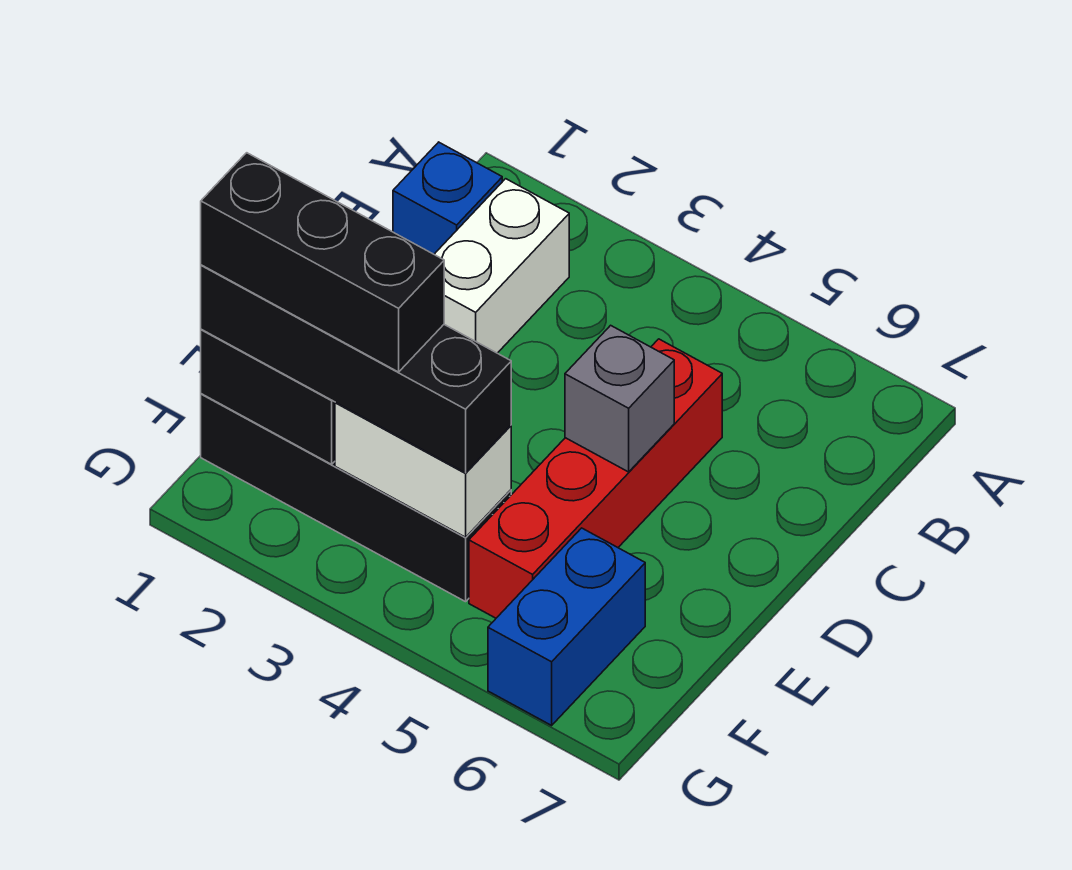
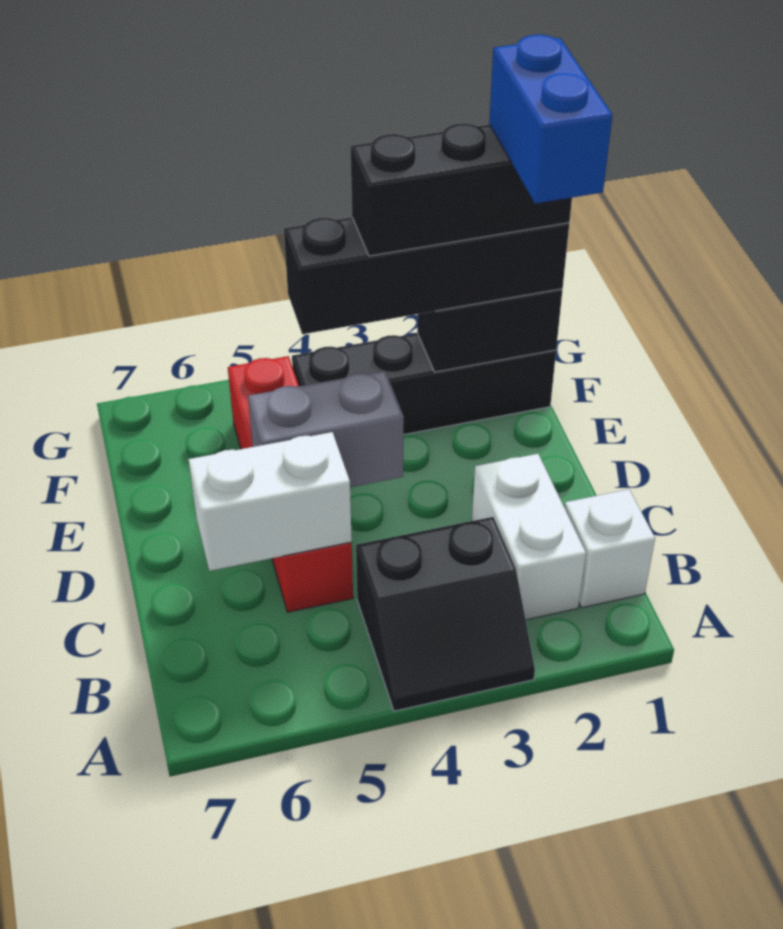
none -> black slope A3:B4 level 1 top B
blue brick B1 level 1 -> white brick B1 level 1
grey brick D5 level 2 -> grey brick D4:D5 level 2
white brick F3:F4 level 2 -> white brick C5:C6 level 2
blue brick F6:G6 level 1 -> blue brick E1:F1 level 5

